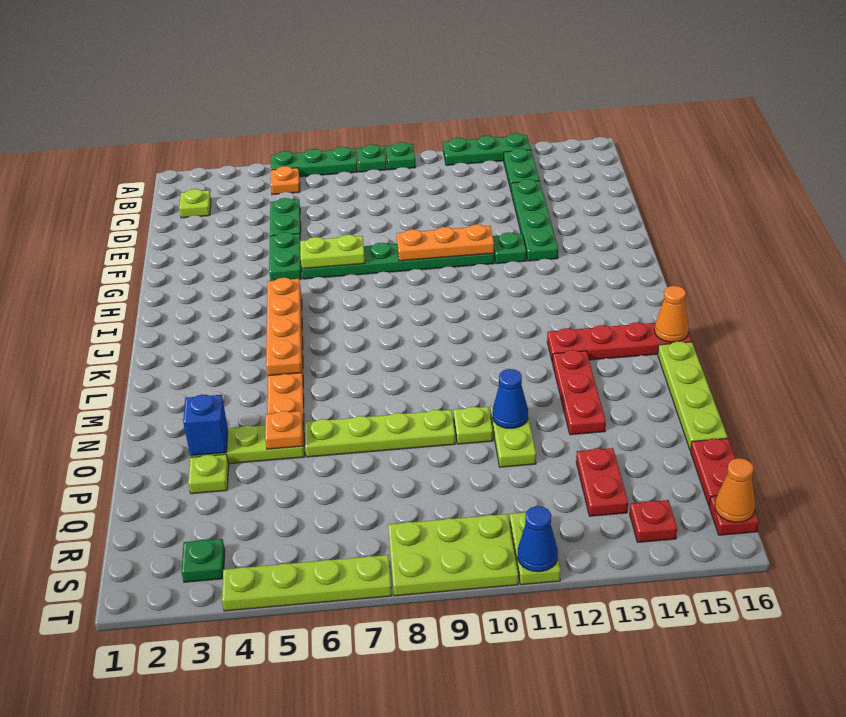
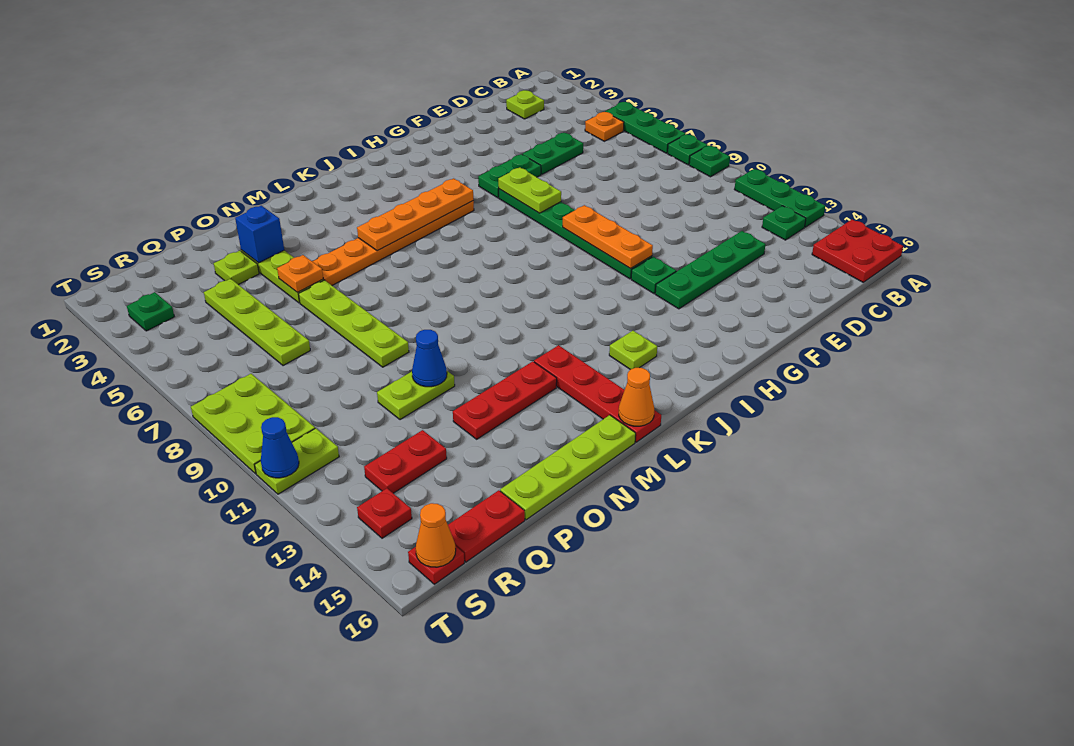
none -> red plate A15:B16 level 1
green plate B13:C13 level 1 -> green plate B13 level 1
lime plate O10 level 1 -> lime plate J14 level 1
lime plate T4:T7 level 1 -> lime plate Q4:Q7 level 1

